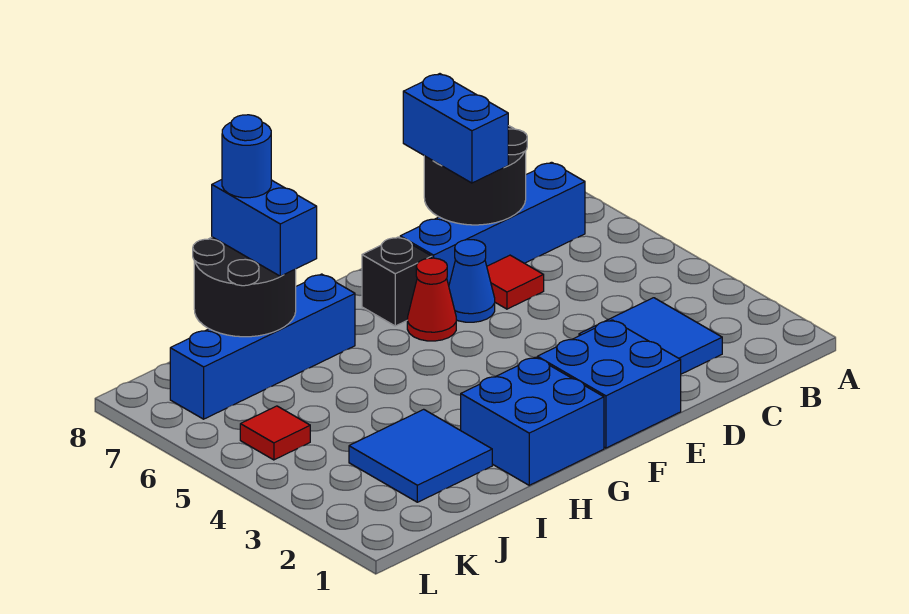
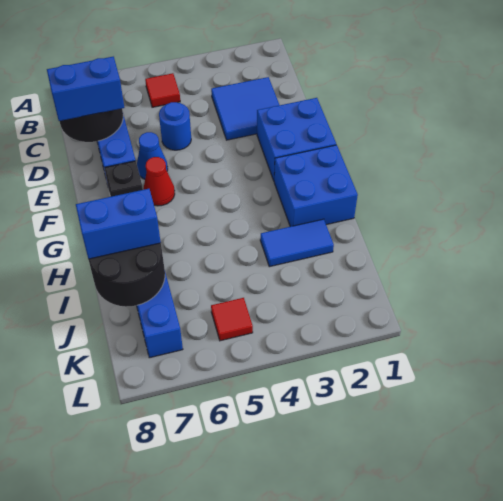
red tile D6 level 1 -> red tile B5 level 1
blue tile I2:J3 level 1 -> blue tile I2:I3 level 1
blue round brick I8 level 4 -> blue round brick D5 level 1

